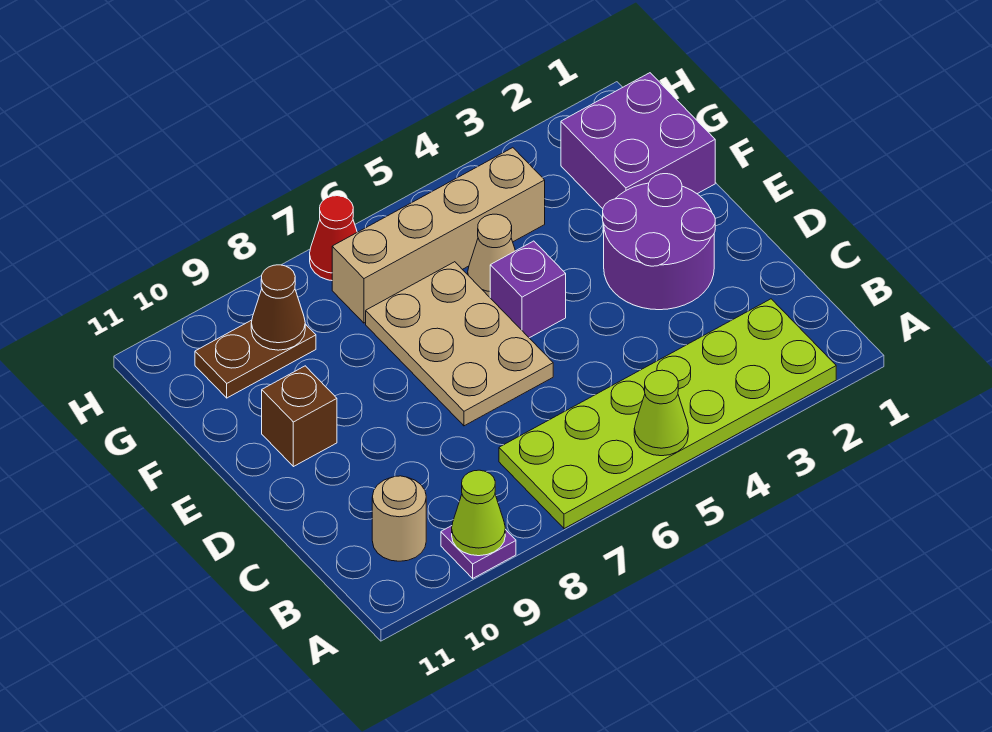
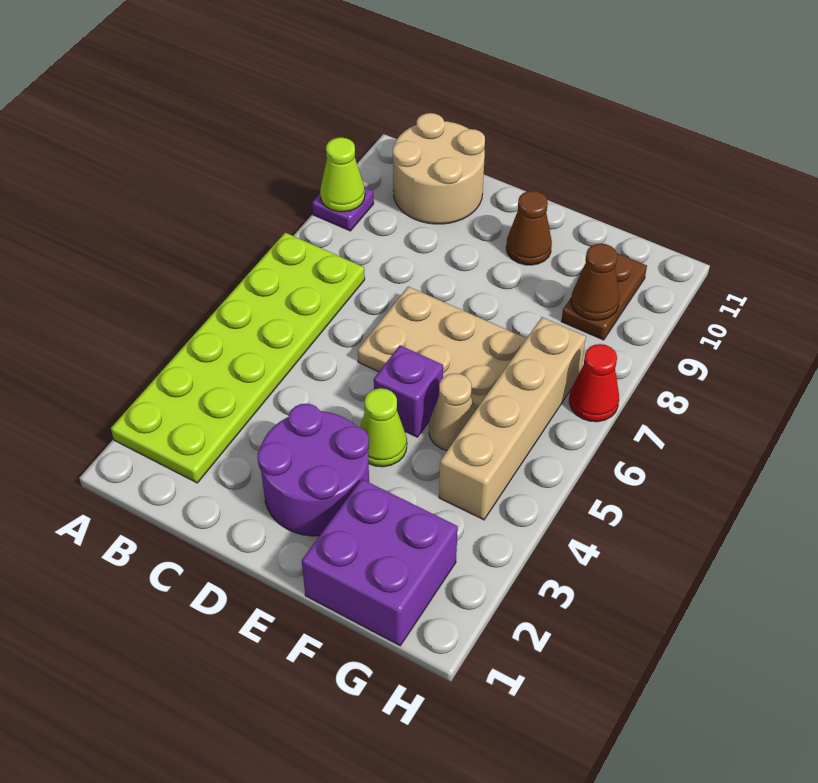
lime cone A5 level 2 -> lime cone E4 level 1
tan round brick B10 level 1 -> tan round brick B10:C11 level 1
brown brick E10 level 1 -> brown cone E10 level 1

